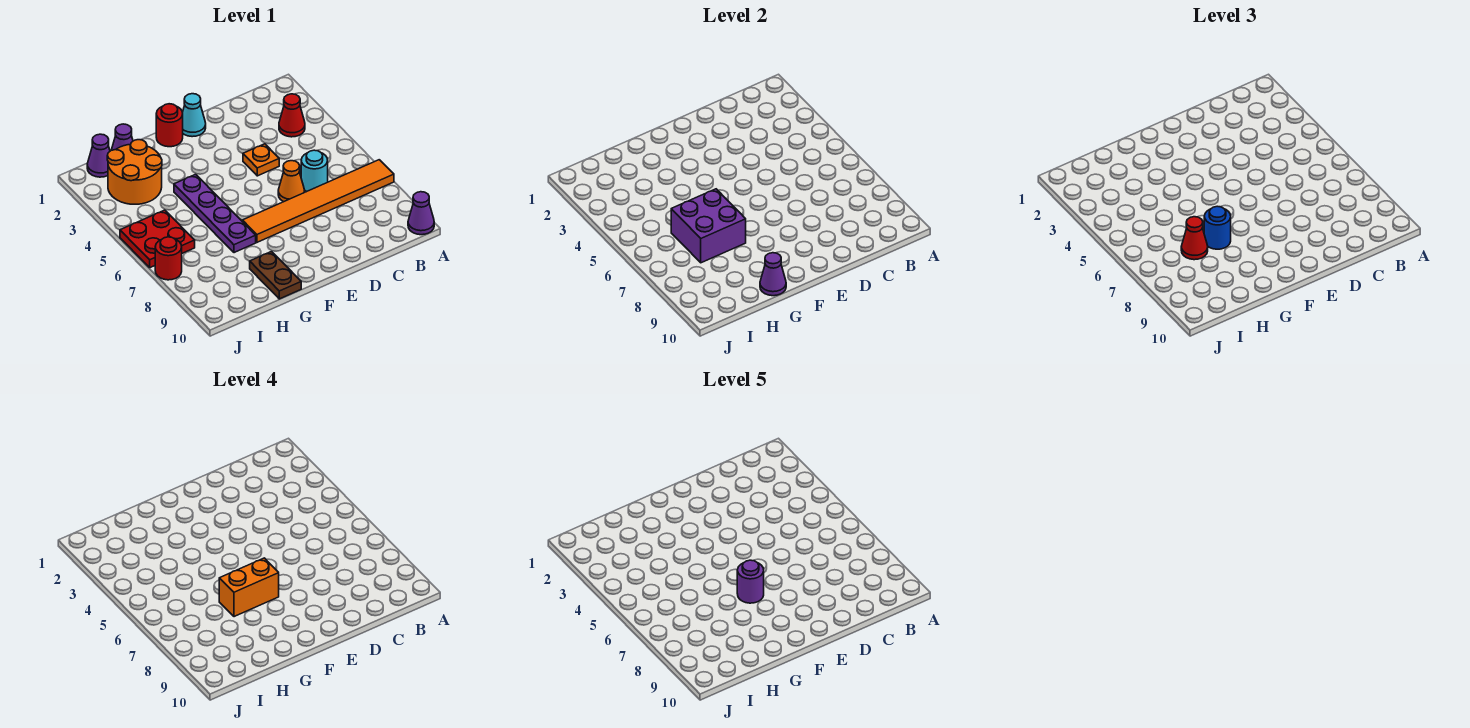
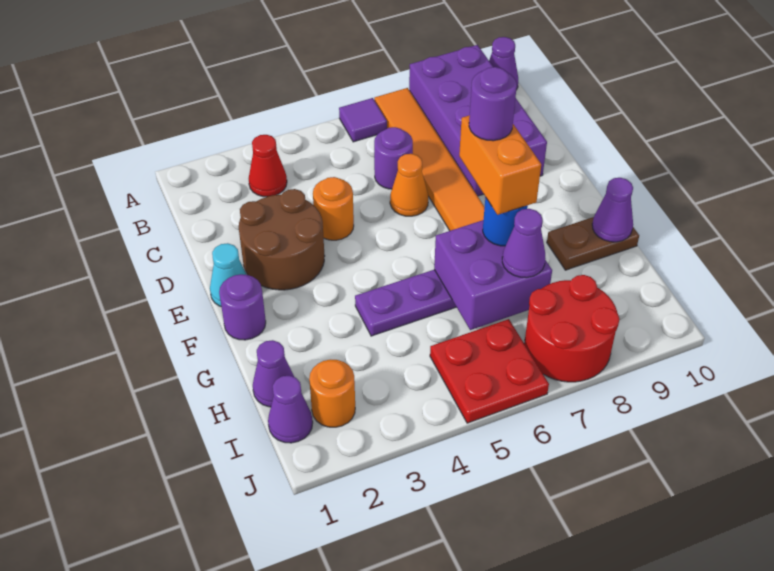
none -> purple tile A6 level 1
none -> purple brick A8:D9 level 1
cyan round brick C6 level 1 -> purple round brick C6 level 1
none -> brown round brick D2:E3 level 1
orange plate D4 level 1 -> orange round brick D4 level 1
red round brick F1 level 1 -> purple round brick F1 level 1
orange round brick H2:I3 level 1 -> orange round brick I2 level 1
red cone H7 level 3 -> purple cone H7 level 3
red round brick J7 level 1 -> red round brick I7:J8 level 1

